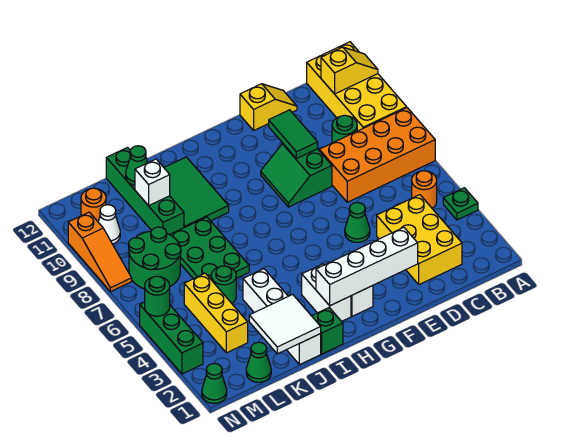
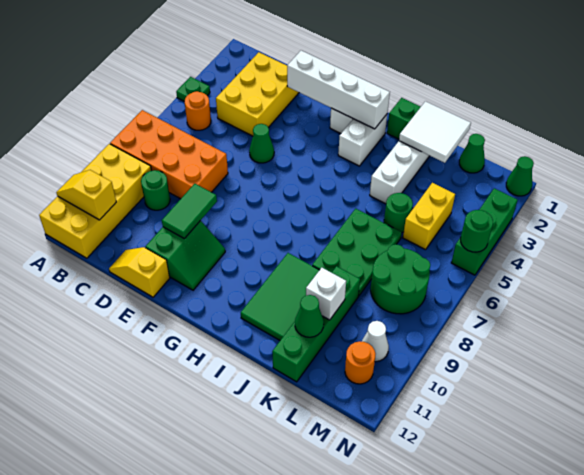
green slope E8:F9 level 1 top E -> green slope E10:F11 level 1 top E
yellow brick L3:L5 level 1 -> yellow brick L4:L5 level 1
orange slope N8:N10 level 1 top 10 -> none

